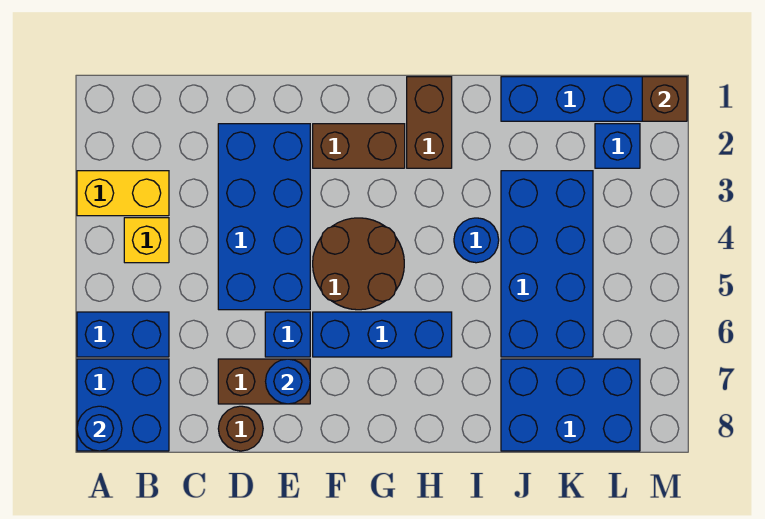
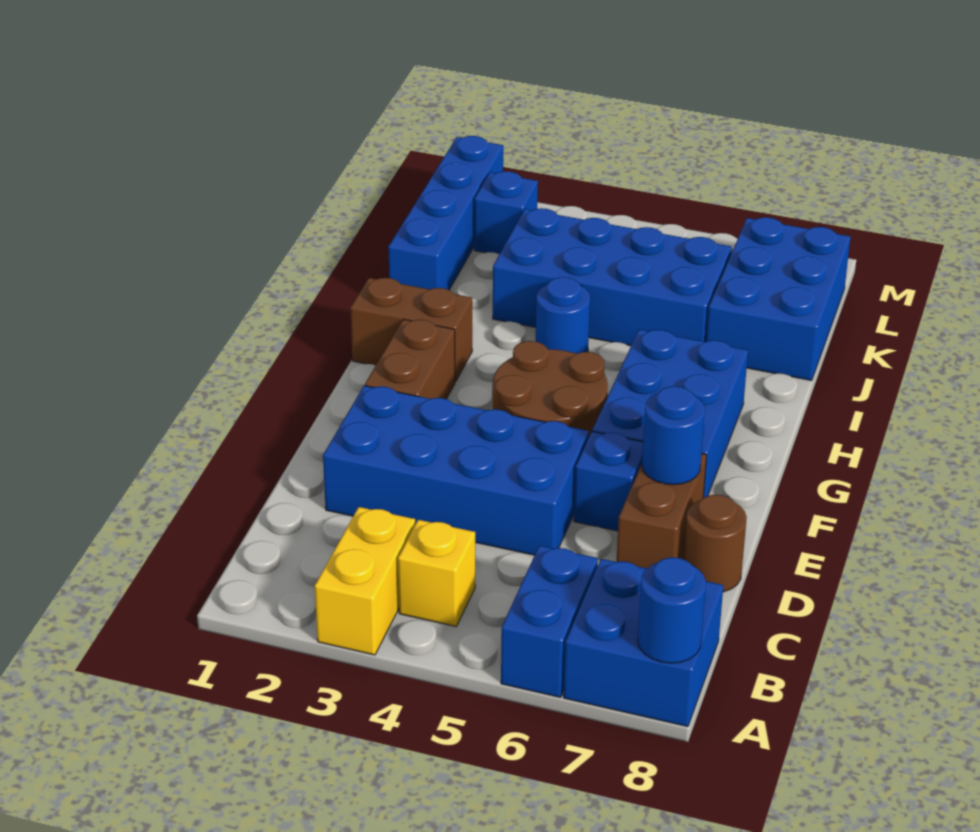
blue brick F6:H6 level 1 -> blue brick F6:H7 level 1
brown brick M1 level 2 -> none

